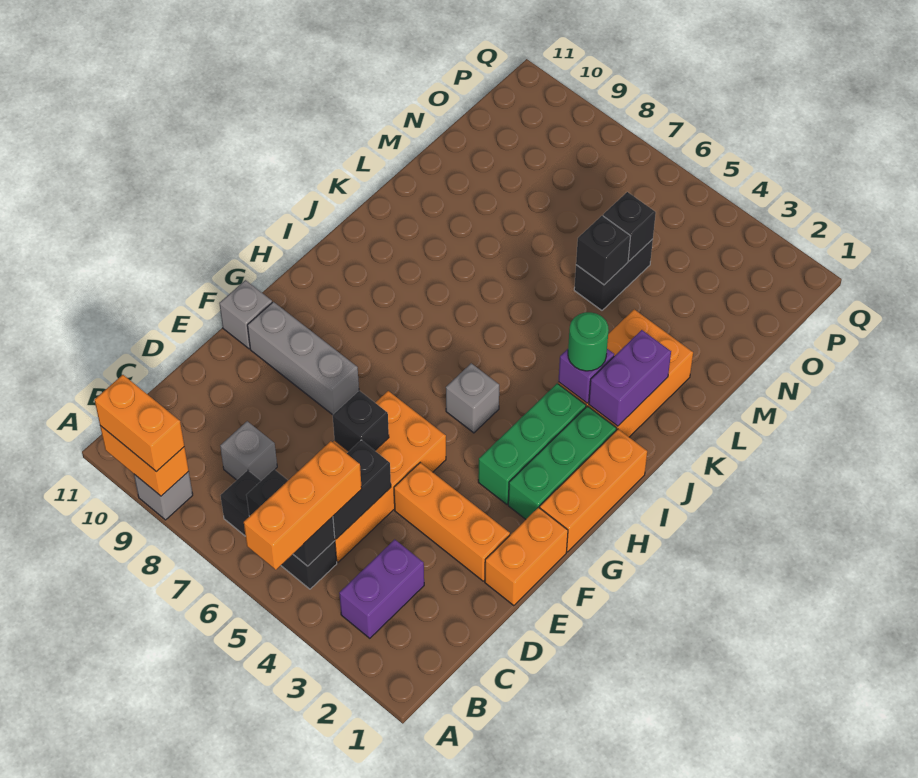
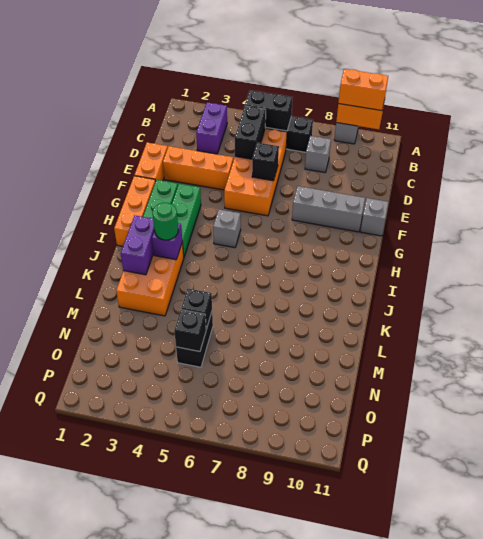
orange brick A5:C5 level 3 -> none

